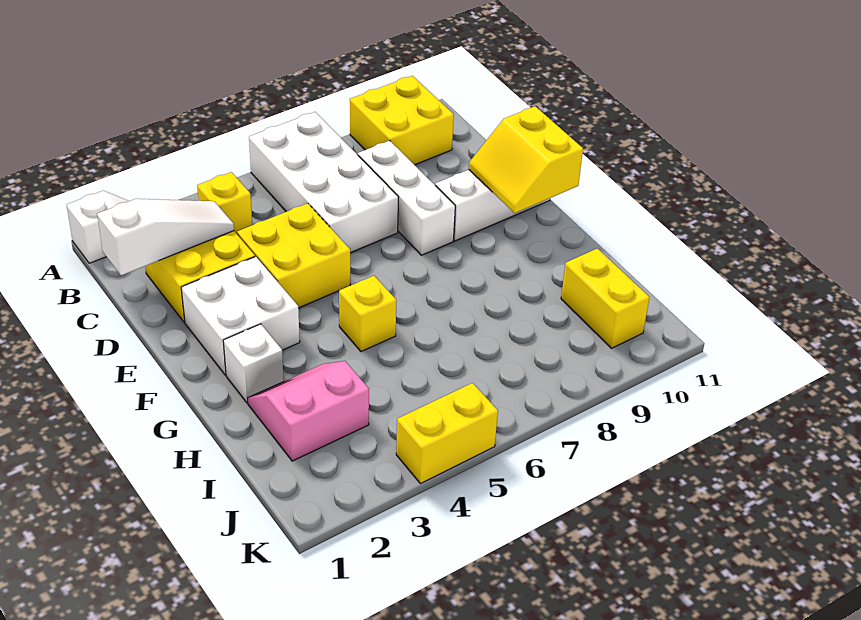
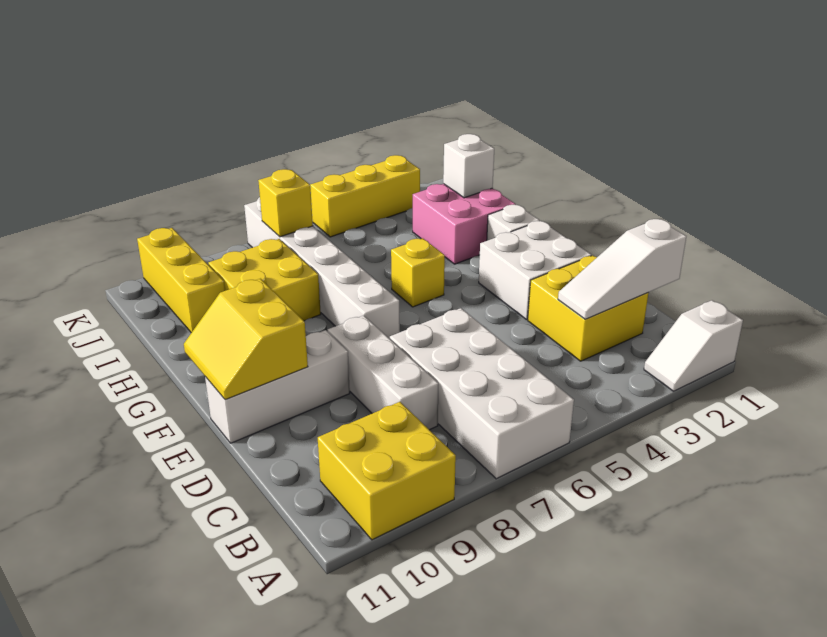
yellow brick B4 level 1 -> yellow brick J7 level 2
yellow brick D4:E5 level 1 -> yellow brick H8:I9 level 1
yellow slope E10:F11 level 2 top 11 -> yellow slope E10:F11 level 2 top 10
none -> white brick F7:K7 level 1
pink slope H2:I3 level 1 top I -> pink brick H2:I3 level 1
none -> white brick I2 level 2
yellow brick I10:J10 level 1 -> yellow brick I10:K10 level 1
yellow brick K4:K5 level 1 -> yellow brick K3:K5 level 1

